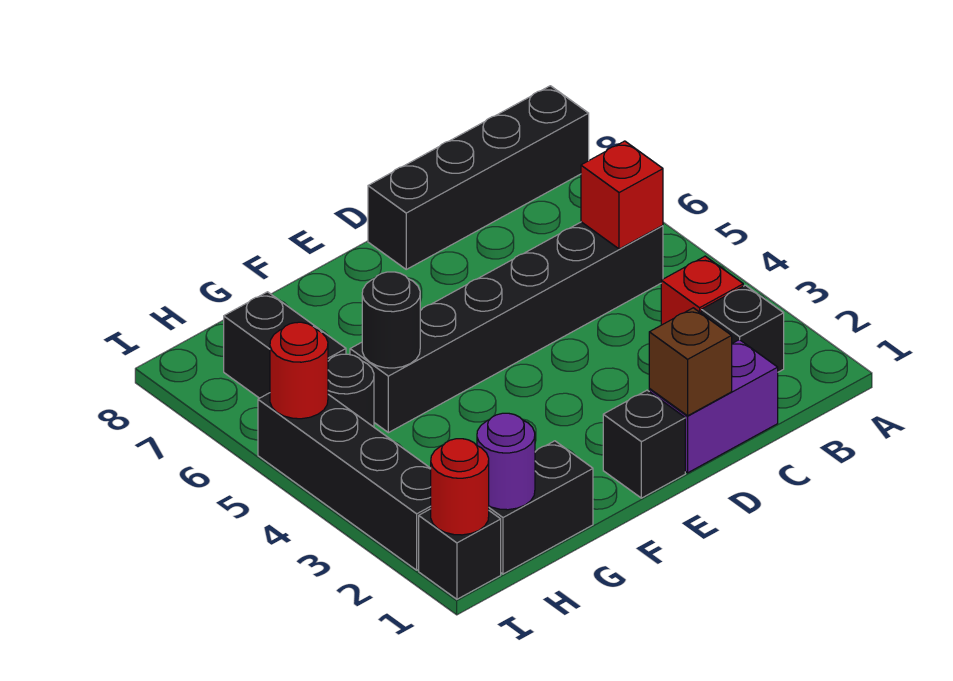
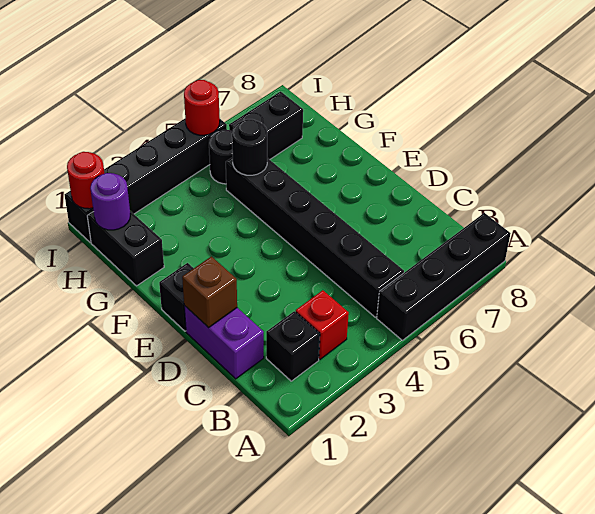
black brick A8:D8 level 1 -> black brick A5:A8 level 1
red brick B5 level 2 -> none

